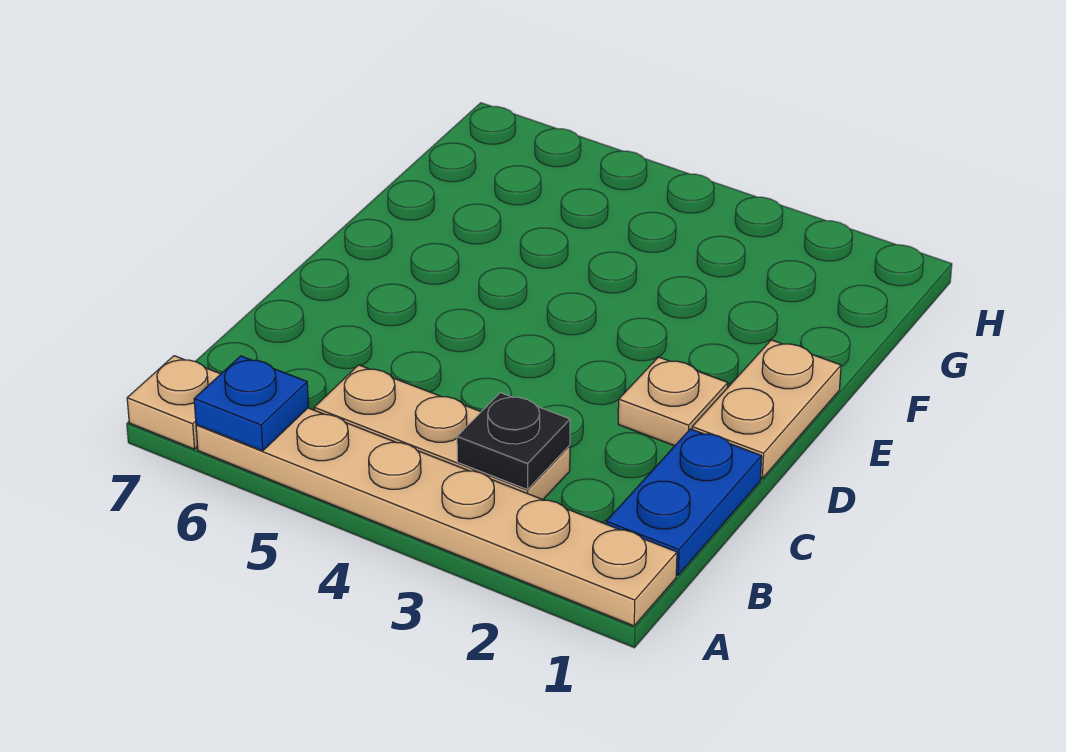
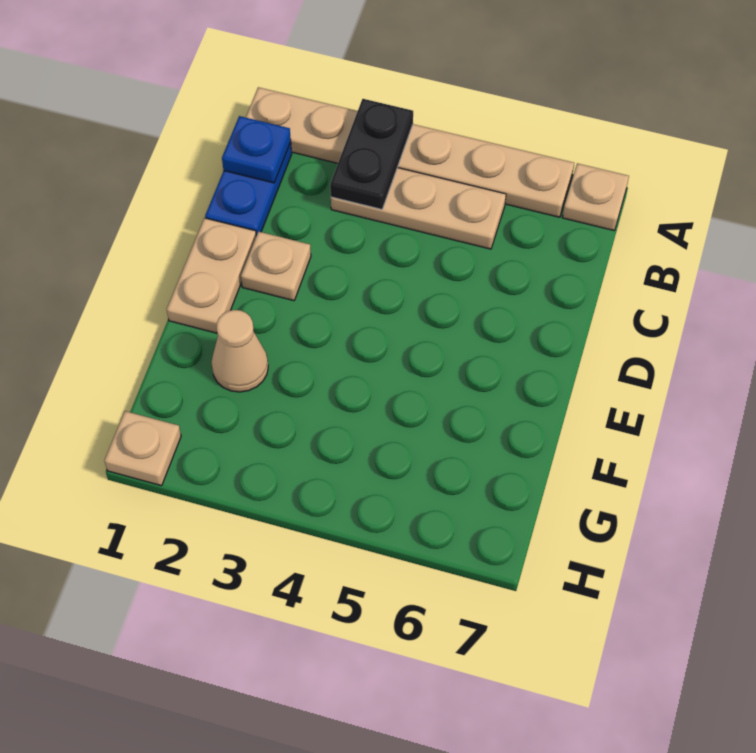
blue plate A6 level 2 -> blue plate B1 level 2
black plate B3 level 2 -> black plate A3:B3 level 2
none -> tan cone F2 level 1
none -> tan plate H1 level 1

